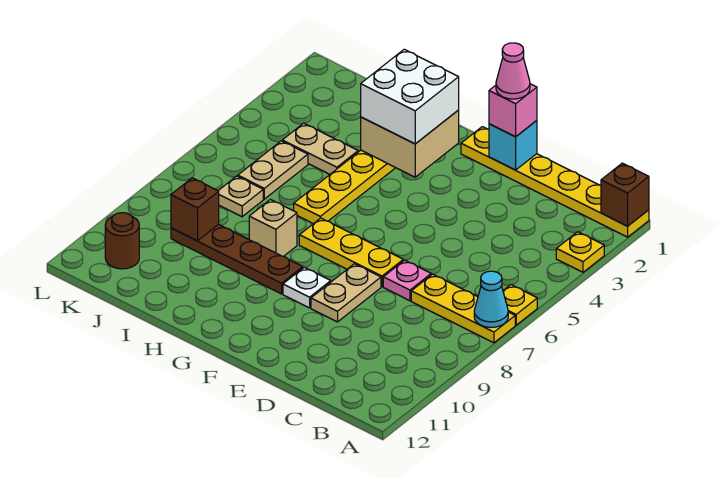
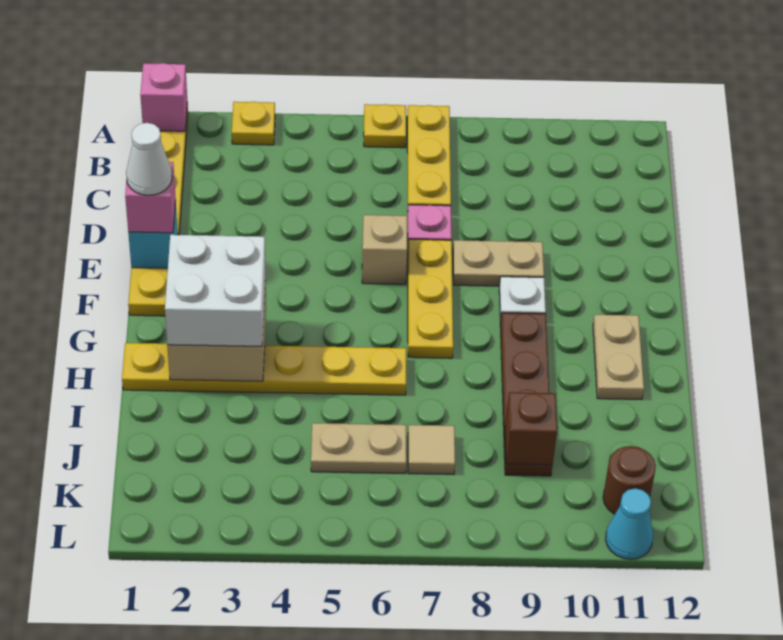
brown brick A1 level 2 -> pink brick A1 level 2
cyan cone A7 level 2 -> cyan cone L11 level 1
pink cone E1 level 4 -> white cone E1 level 4
tan brick H8 level 1 -> tan brick E6 level 1
tan plate I4:J4 level 1 -> tan plate G11:H11 level 1
tan plate J7 level 1 -> tan tile J7 level 1

